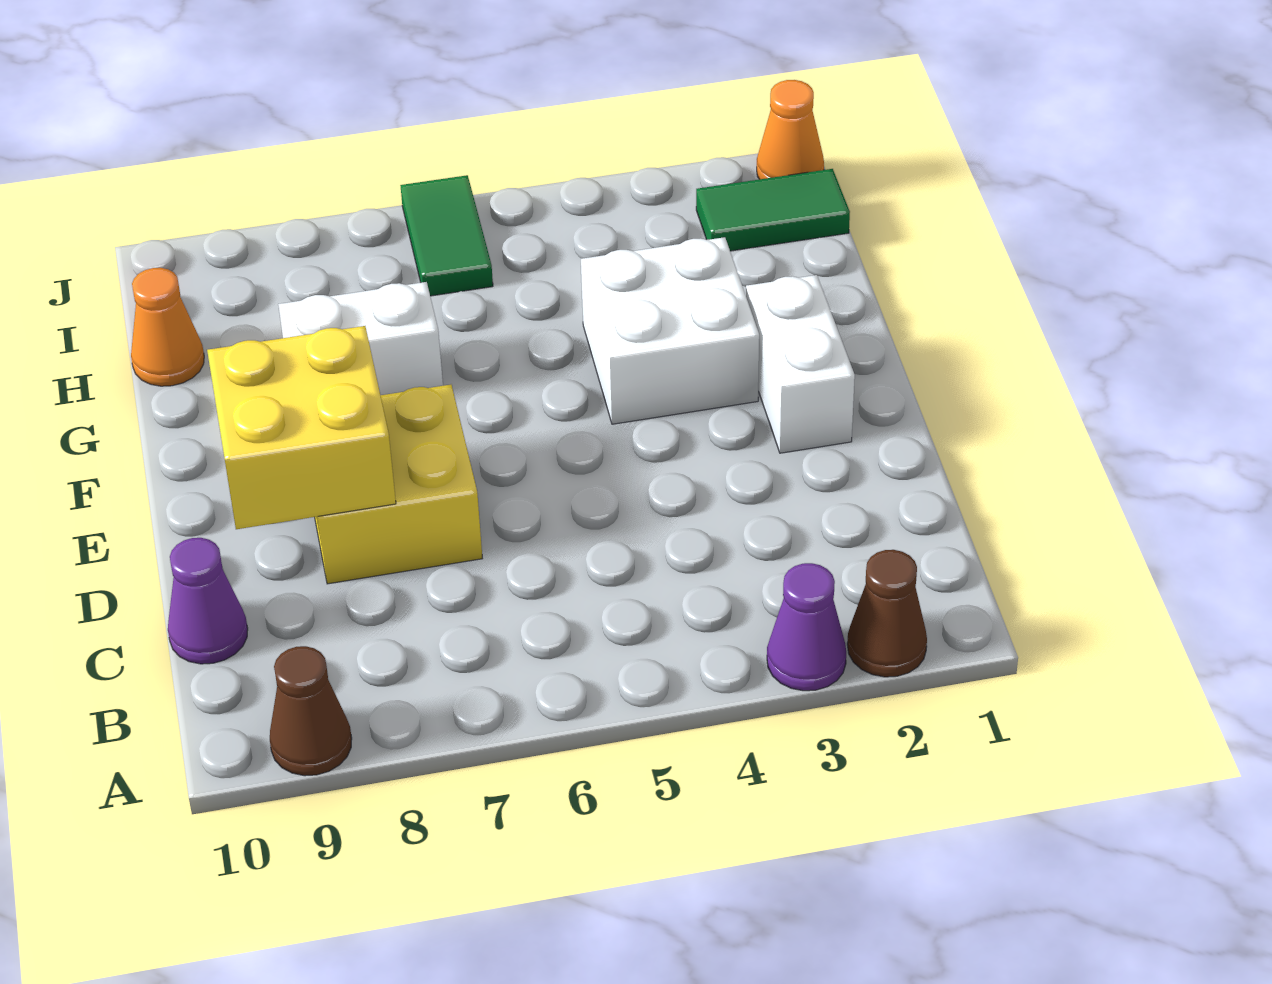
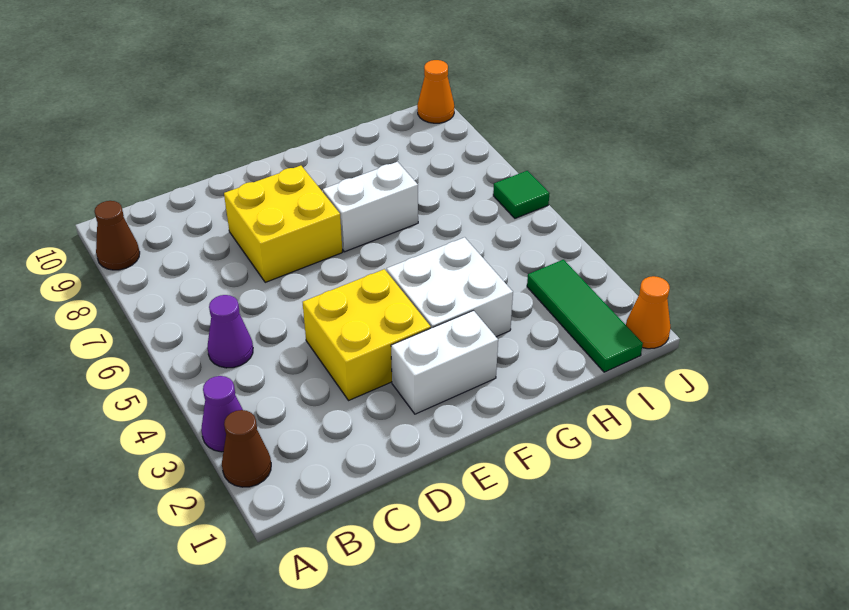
purple cone C10 level 1 -> purple cone B5 level 1
yellow brick D8:E9 level 2 -> yellow brick D3:E4 level 1
white brick G7:G8 level 1 -> white brick F7:G7 level 1
orange cone H10 level 1 -> orange cone J10 level 1
green tile I1:I2 level 1 -> green tile I1:I3 level 1
green tile I6:J6 level 1 -> green tile J6 level 1

